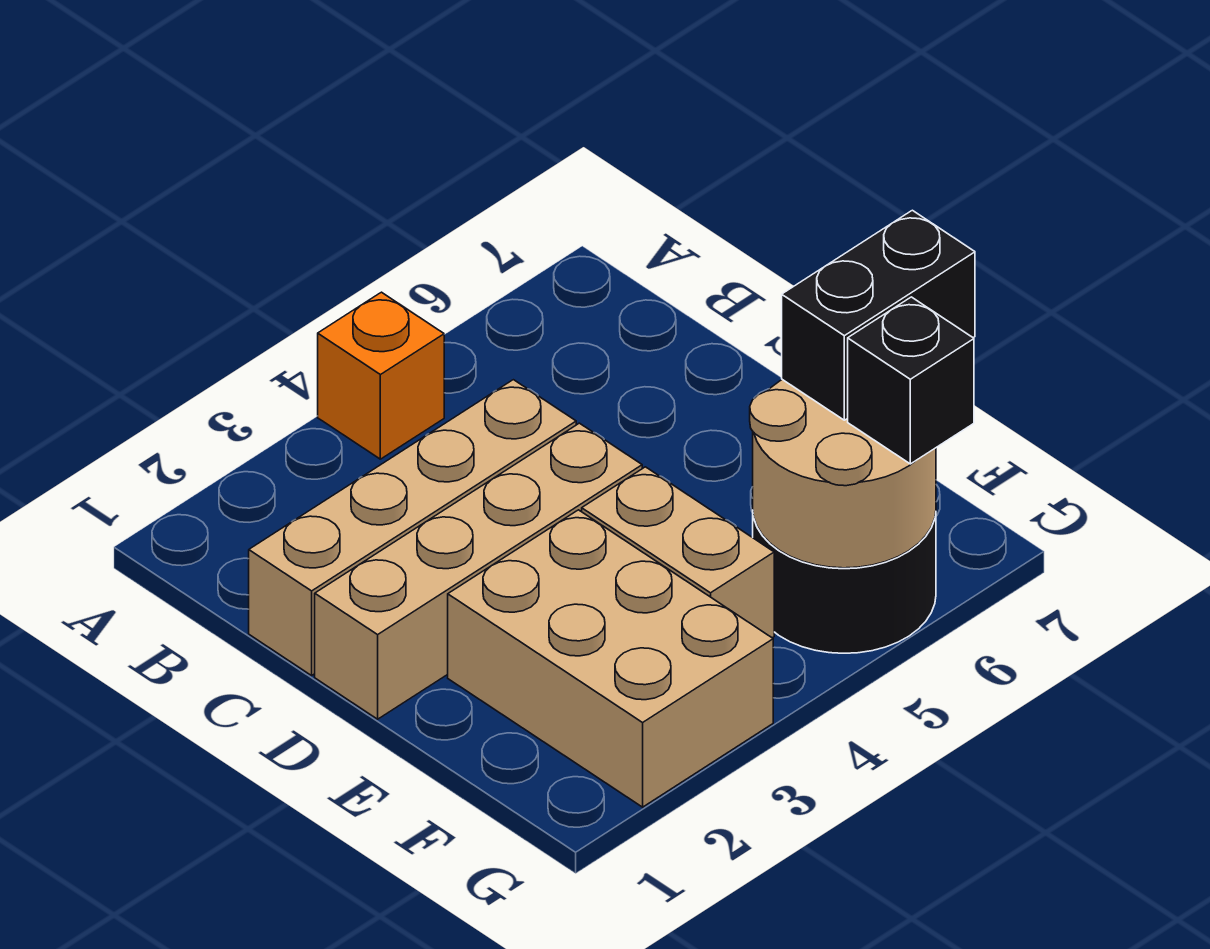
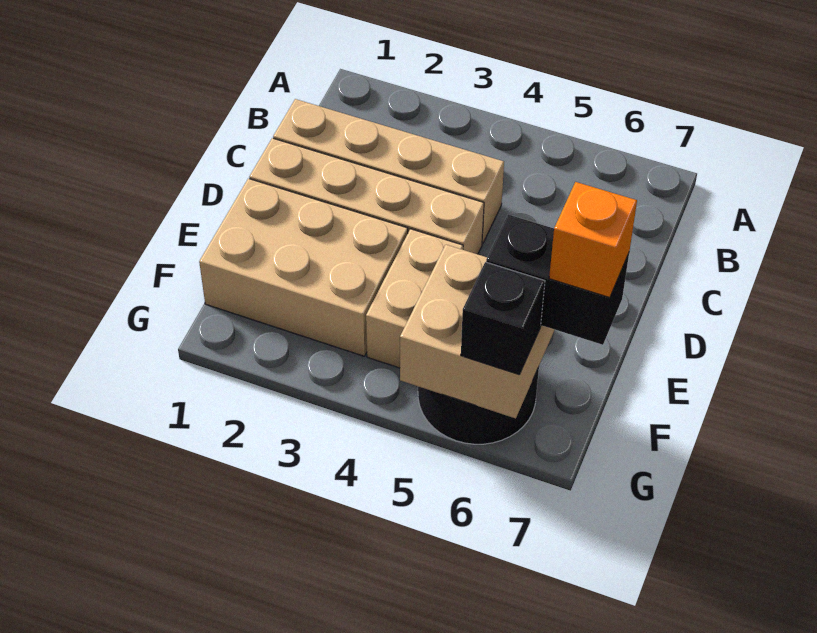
orange brick A4 level 1 -> orange brick F7 level 4
tan brick E2:G3 level 1 -> tan brick E1:F3 level 1
tan round brick F5:G6 level 2 -> tan brick F5:G6 level 2

